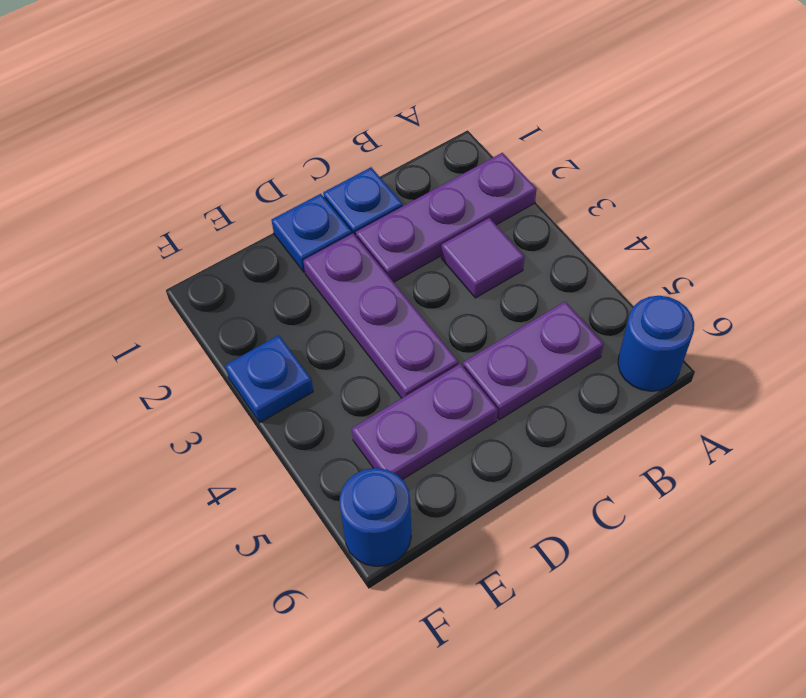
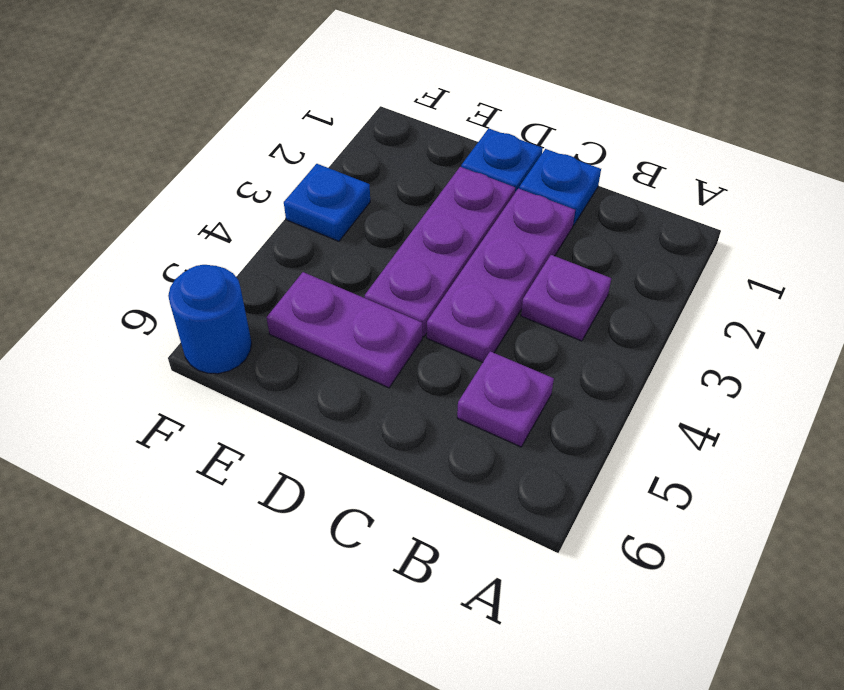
purple plate A2:C2 level 1 -> purple plate C2:C4 level 1
blue round brick A6 level 1 -> none
purple tile B3 level 1 -> purple plate B3 level 1
purple plate B5:C5 level 1 -> purple plate B5 level 1

